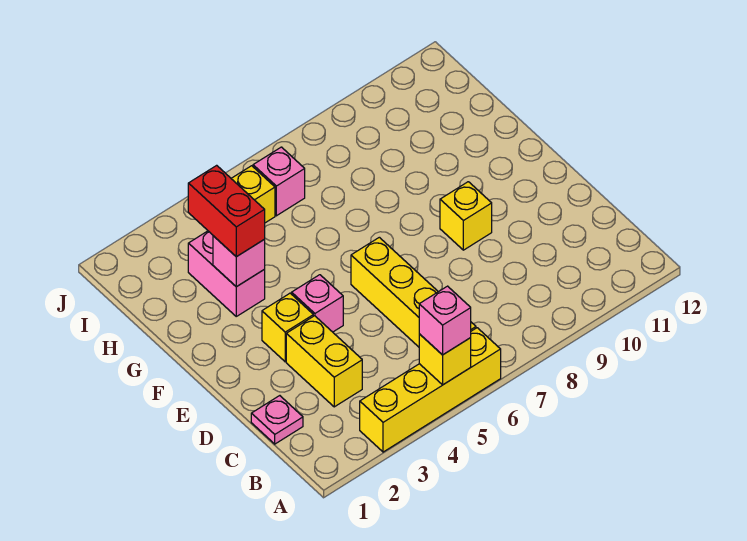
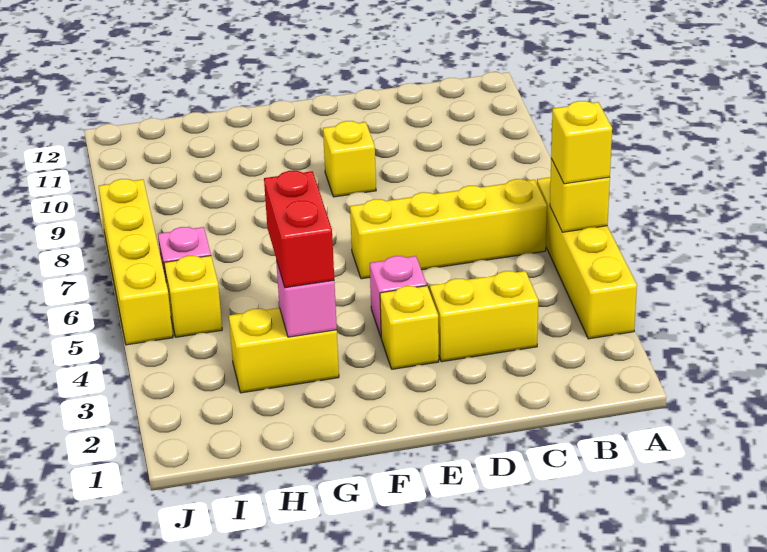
pink brick A5 level 3 -> yellow brick A5 level 3
pink plate C1 level 1 -> none
pink brick G3:H3 level 1 -> yellow brick G3:H3 level 1
red brick G3:H3 level 3 -> red brick G3:G4 level 3
none -> yellow brick J5:J8 level 1

